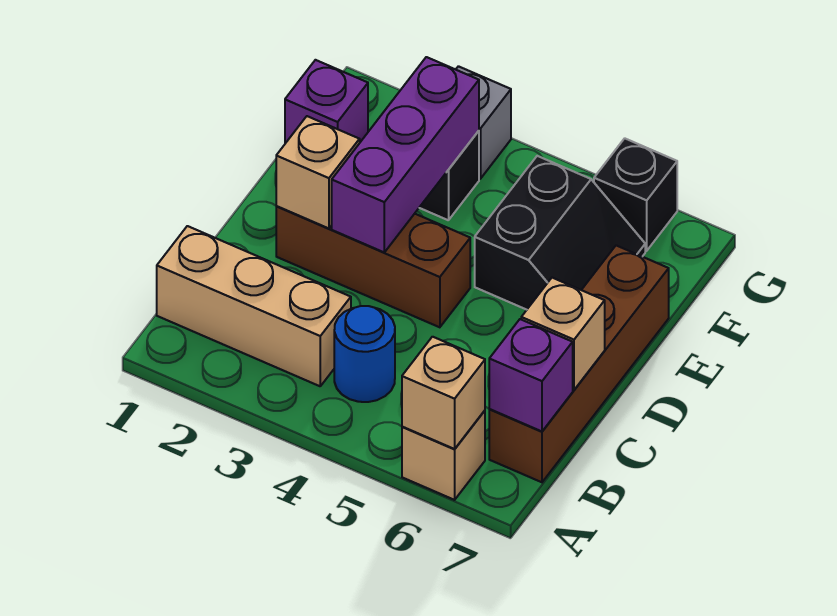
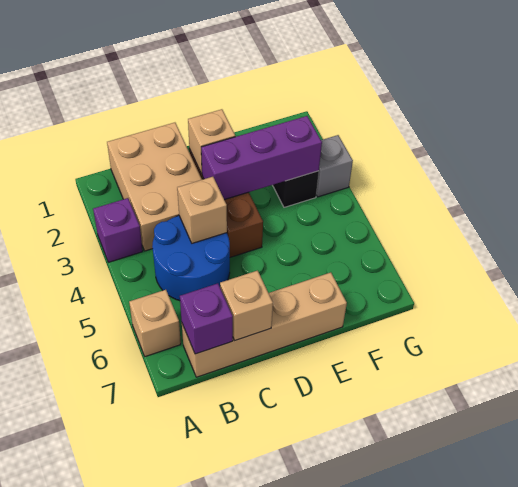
tan brick A6 level 2 -> tan brick C4 level 2
tan brick B1:B3 level 1 -> tan brick B1:C3 level 1
blue round brick B4 level 1 -> blue round brick B4:C5 level 1
brown brick B7:E7 level 1 -> tan brick B7:E7 level 1
black slope E5:F6 level 1 top 5 -> none
purple brick F1 level 1 -> purple brick A3 level 1
black brick G6 level 1 -> none

